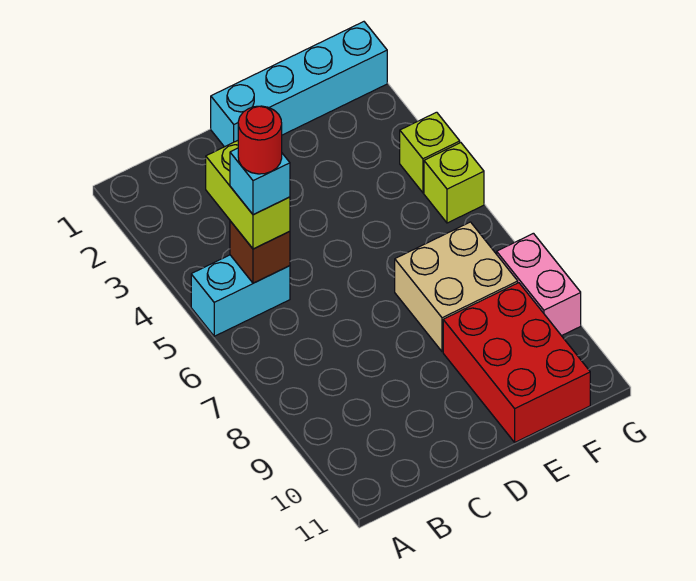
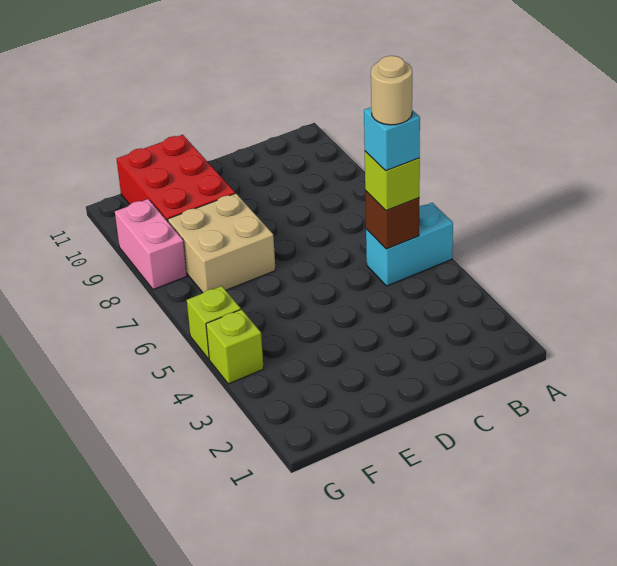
lime brick B4:B5 level 3 -> lime brick B5 level 3
red round brick B5 level 5 -> tan round brick B5 level 5
cyan brick D1:G1 level 1 -> none

